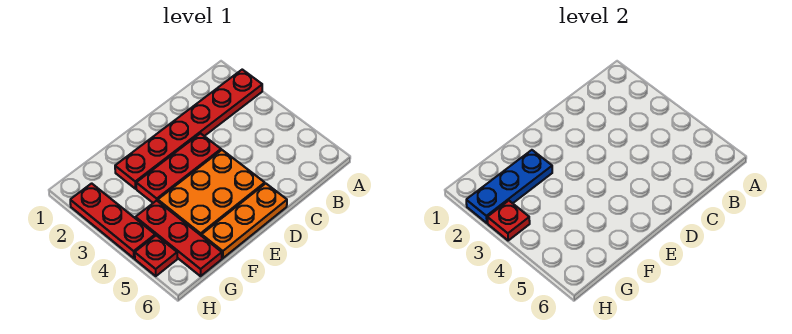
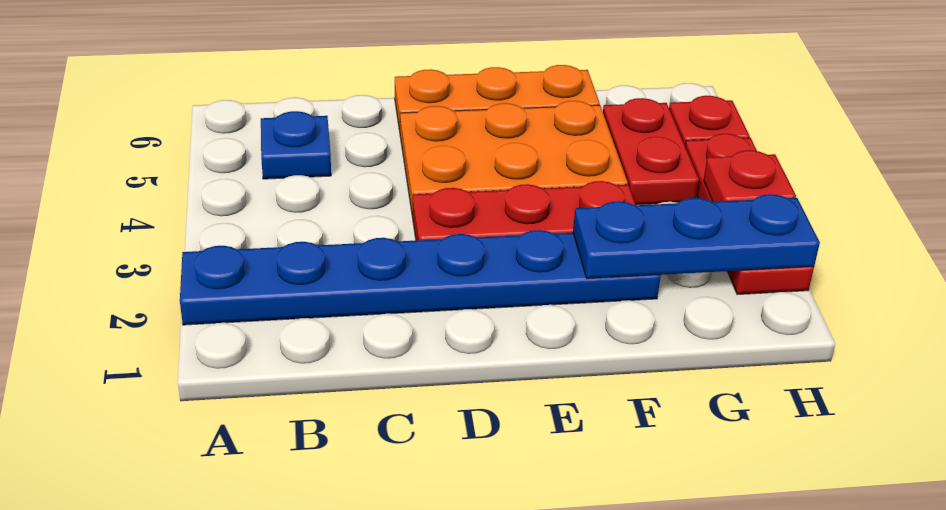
red plate A2:F2 level 1 -> blue plate A2:F2 level 1
none -> blue plate B5 level 1
red plate G4:G6 level 1 -> red plate G4:G5 level 1

